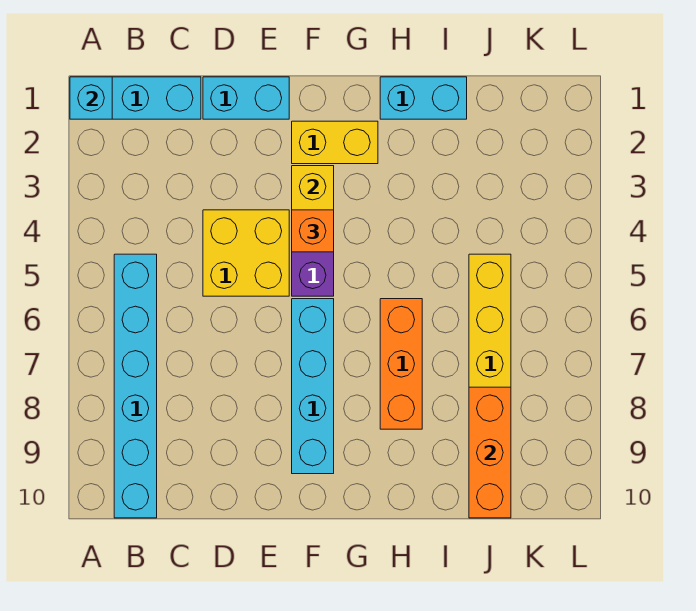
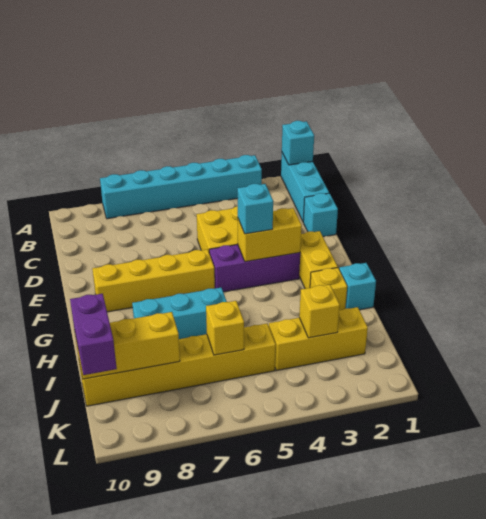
cyan brick B5:B10 level 1 -> cyan brick A3:A8 level 1
cyan brick D1:E1 level 1 -> cyan brick D1 level 1
orange brick F4 level 3 -> cyan brick F4 level 3
cyan brick F6:F9 level 1 -> yellow brick F6:F9 level 1
cyan brick H1:I1 level 1 -> cyan brick H1 level 1
none -> yellow brick H2 level 1
orange brick H6:H8 level 1 -> cyan brick H6:H8 level 1
none -> yellow brick J2:J4 level 1
none -> yellow brick J3 level 2
none -> yellow brick J6 level 2
orange brick J8:J10 level 2 -> yellow brick J8:J10 level 2
none -> purple brick J10:K10 level 3

